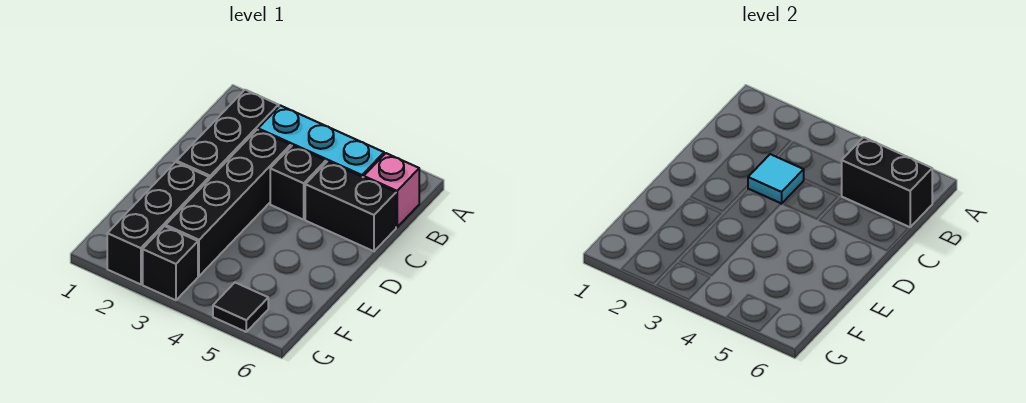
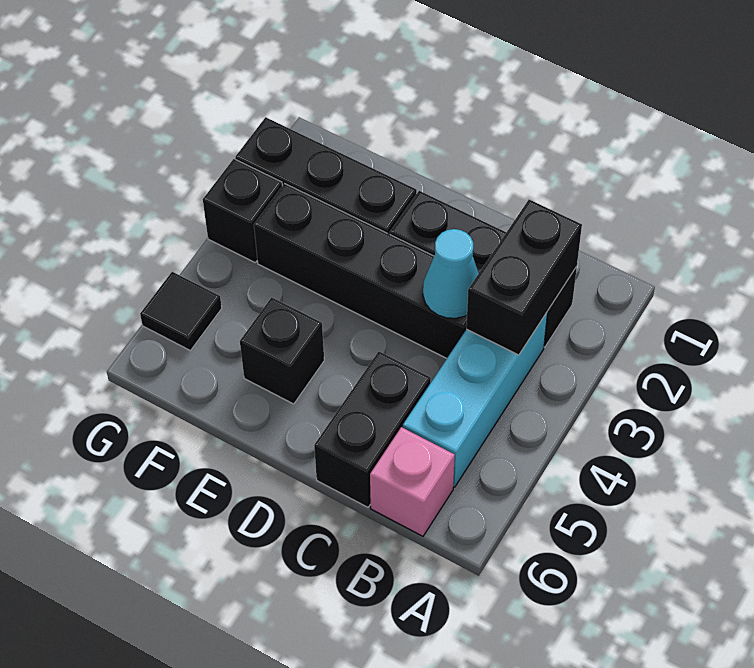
black brick B5:B6 level 2 -> black brick B2:B3 level 2
cyan tile C3 level 2 -> cyan cone C3 level 2
black brick C4 level 1 -> black brick E5 level 1

